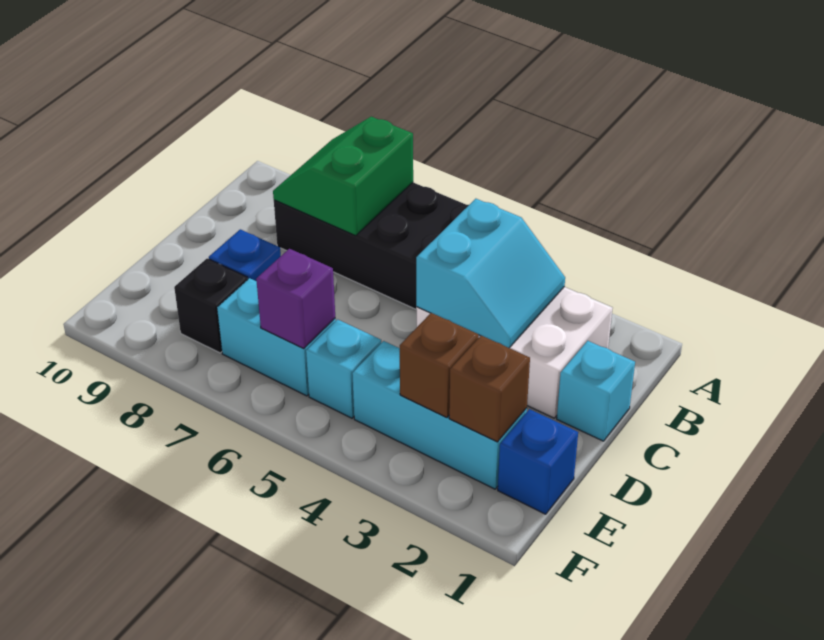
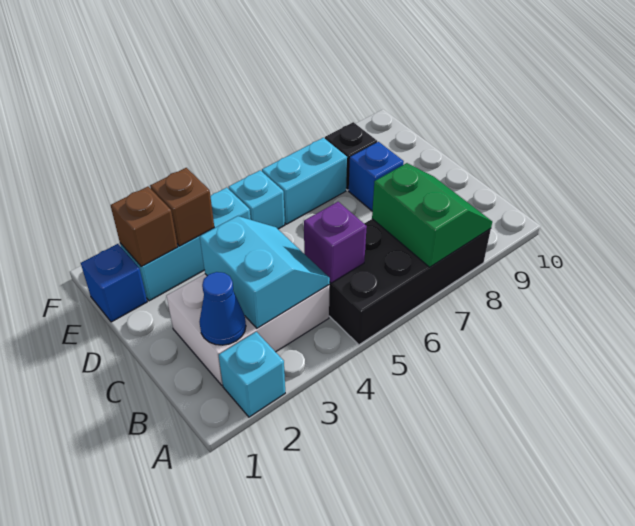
none -> blue cone B2 level 2
cyan slope B3:C4 level 2 top 4 -> cyan slope B3:C4 level 2 top 3
cyan brick C1 level 1 -> cyan brick A2 level 1
purple brick E6 level 2 -> purple brick B5 level 2

